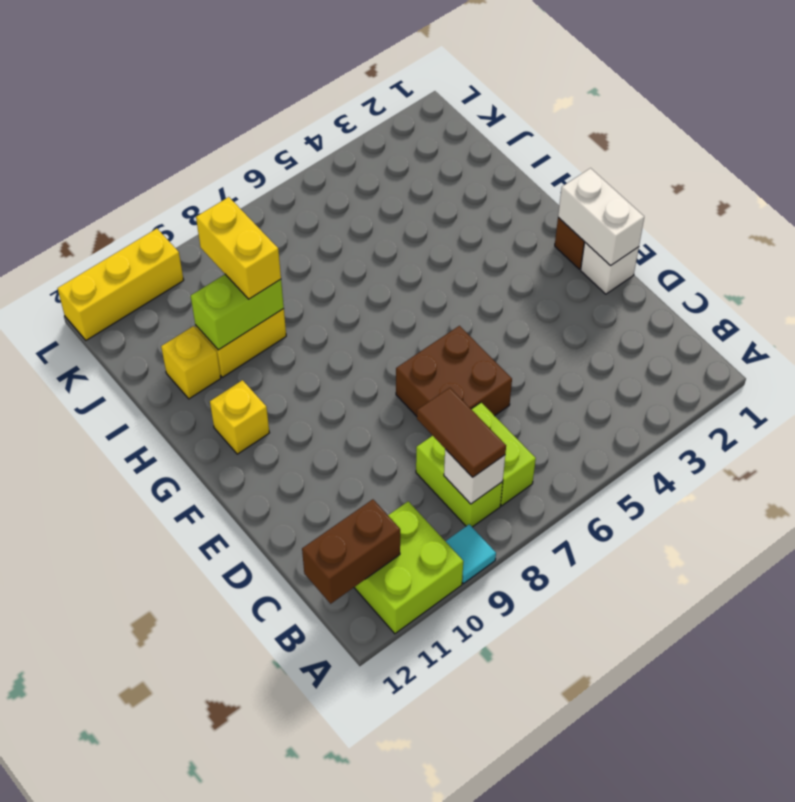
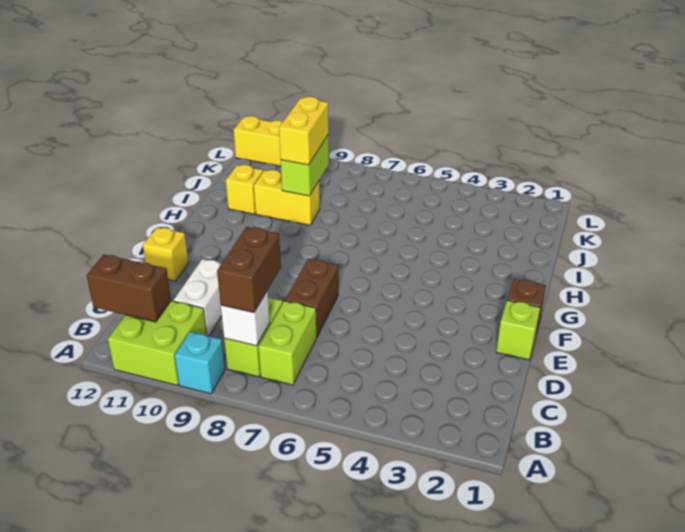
cyan tile A9 level 1 -> cyan brick A9 level 1
brown tile B8:C8 level 3 -> brown brick B8:C8 level 3
brown brick D6:E7 level 1 -> brown brick D7:E7 level 1
white brick E1 level 1 -> lime brick E1 level 1
white brick E1:F1 level 2 -> white brick C10:D10 level 1
yellow brick G11 level 1 -> yellow brick E12 level 1
lime brick I9:I10 level 2 -> lime brick I9:J9 level 2

